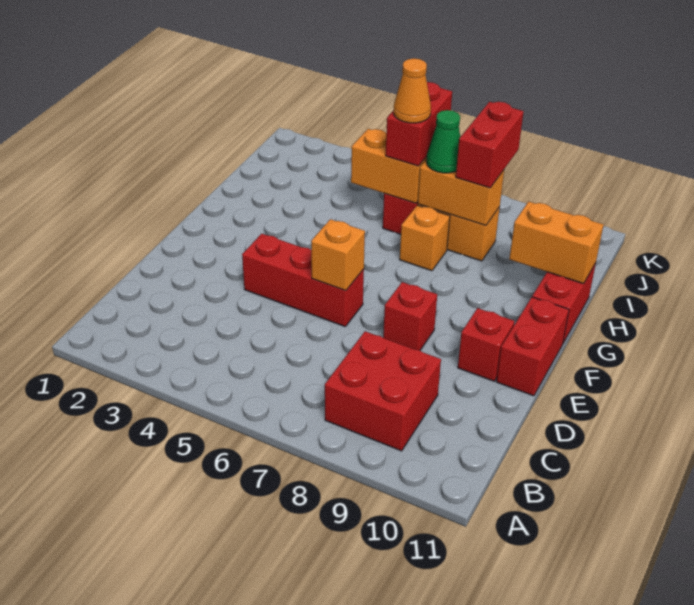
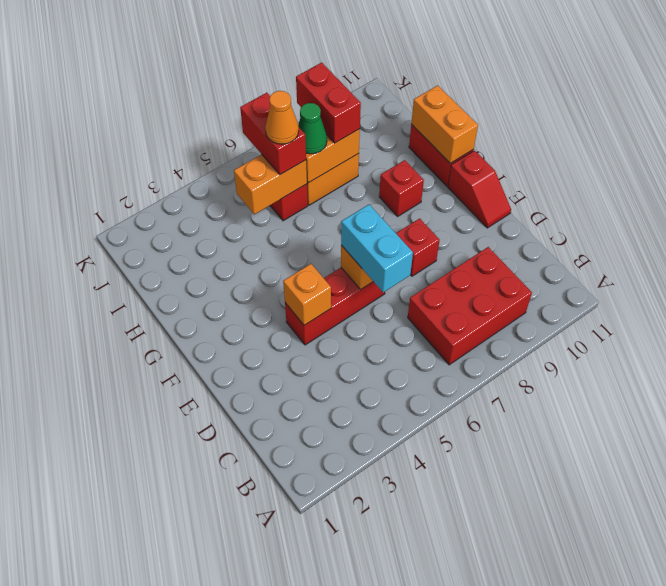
red brick B8:C9 level 1 -> red brick B7:C9 level 1
none -> cyan brick D6:E6 level 3
red brick E10 level 1 -> red brick G9 level 1
red brick E11:F11 level 1 -> red slope E11:F11 level 1 top F
orange brick H7 level 1 -> orange brick E4 level 2
orange brick H10:H11 level 2 -> orange brick G11:H11 level 2

